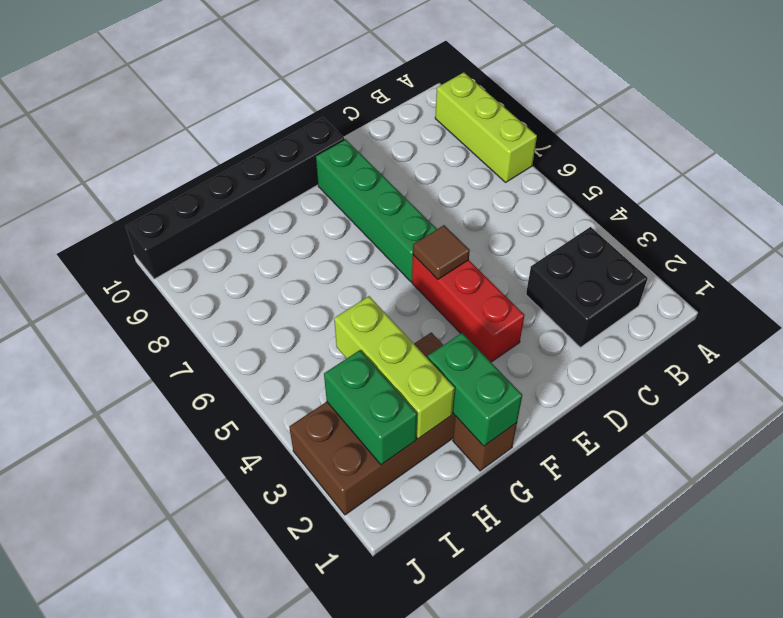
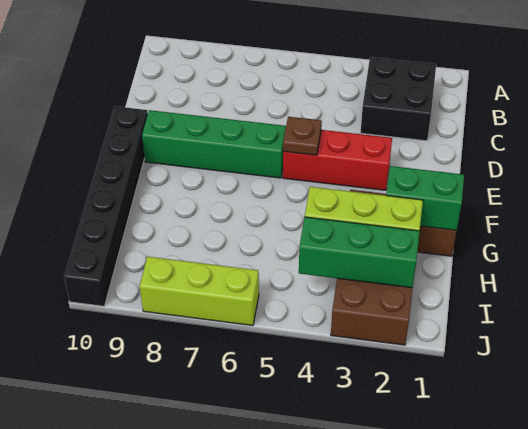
lime brick A7:A9 level 1 -> lime brick J6:J8 level 1
brown tile E5 level 2 -> brown plate E5 level 2
green brick I2:I3 level 2 -> green brick I2:I4 level 2

